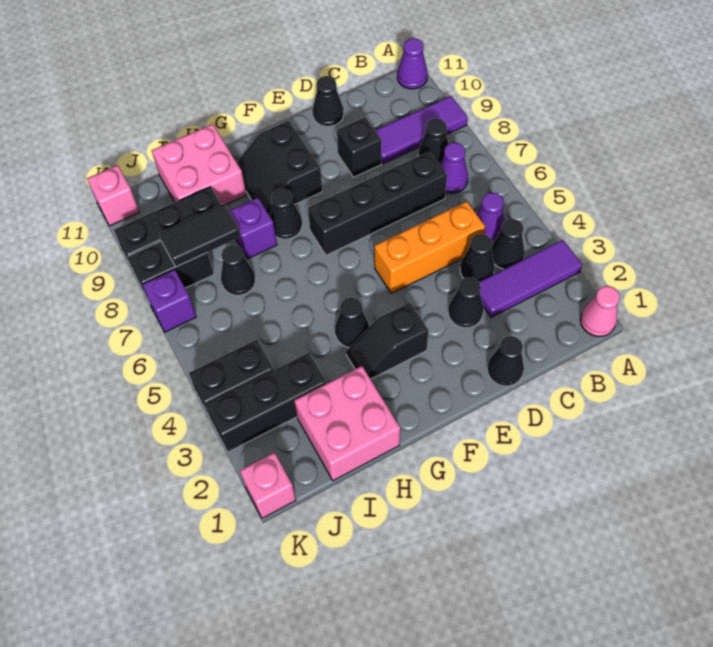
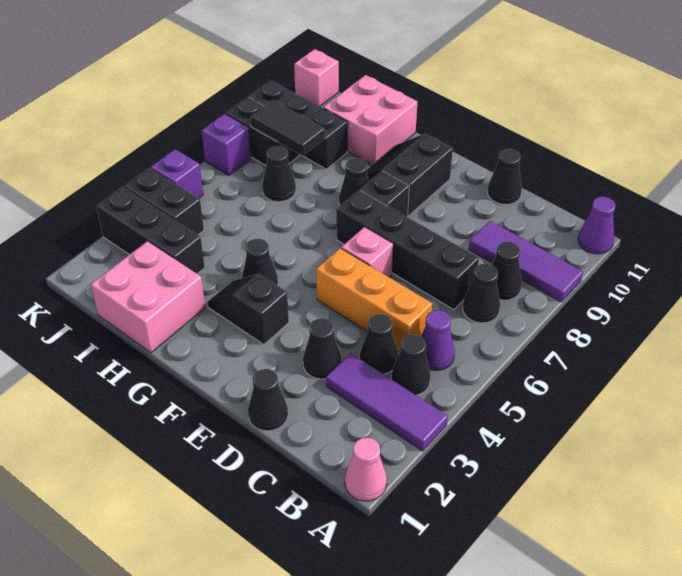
purple cone B7 level 1 -> black cone B7 level 1
black brick D9 level 1 -> black brick F8 level 1
purple brick H8 level 1 -> purple brick K5 level 1
pink brick K1 level 1 -> pink brick E6 level 1

